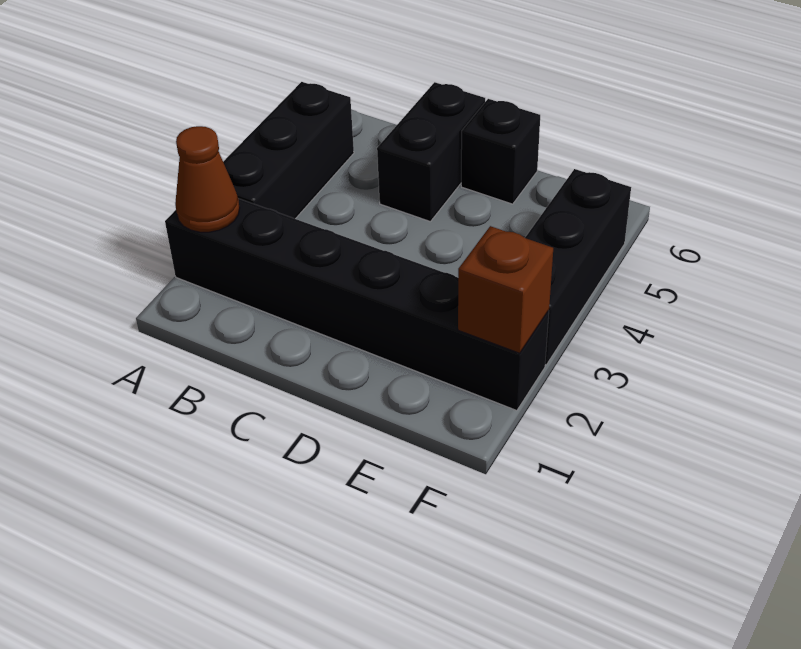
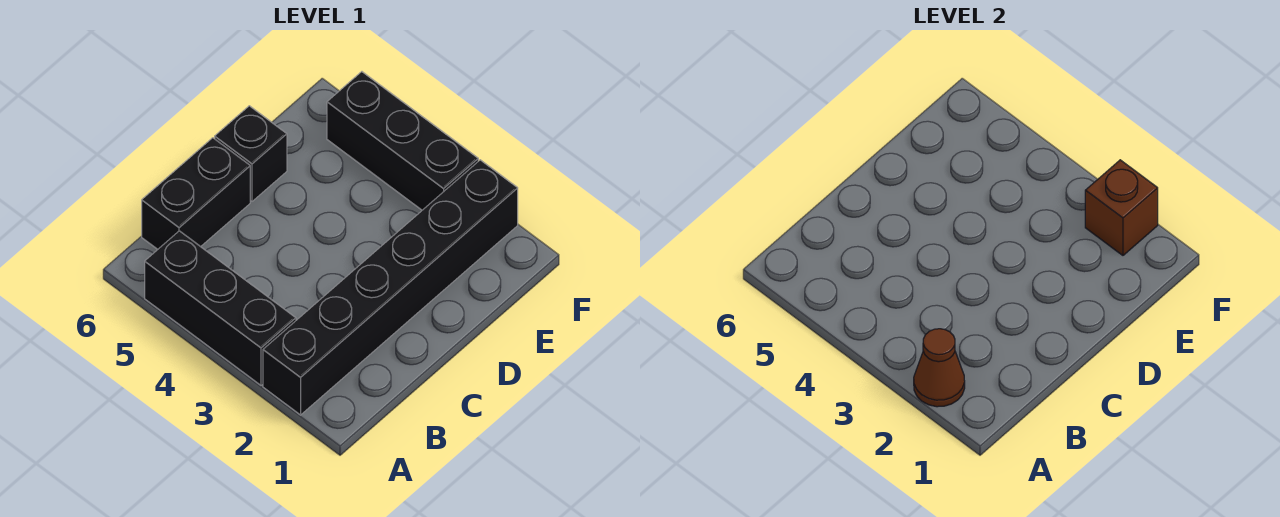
black brick C5:C6 level 1 -> black brick B6:C6 level 1

